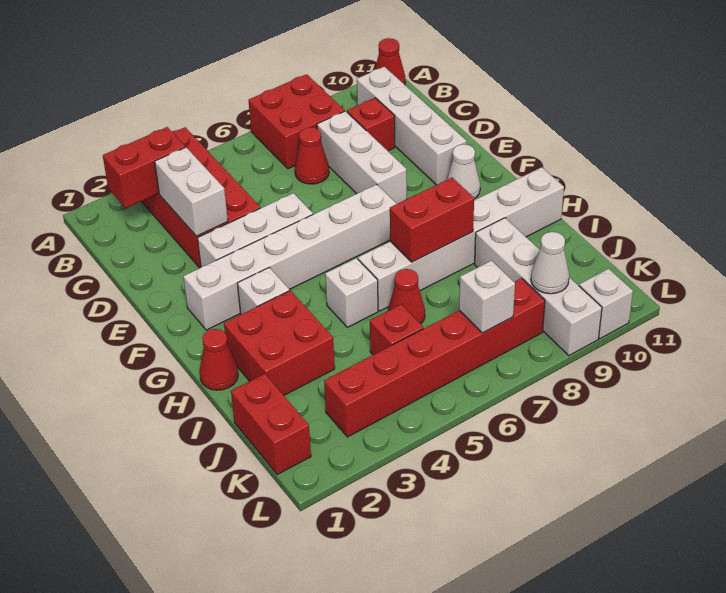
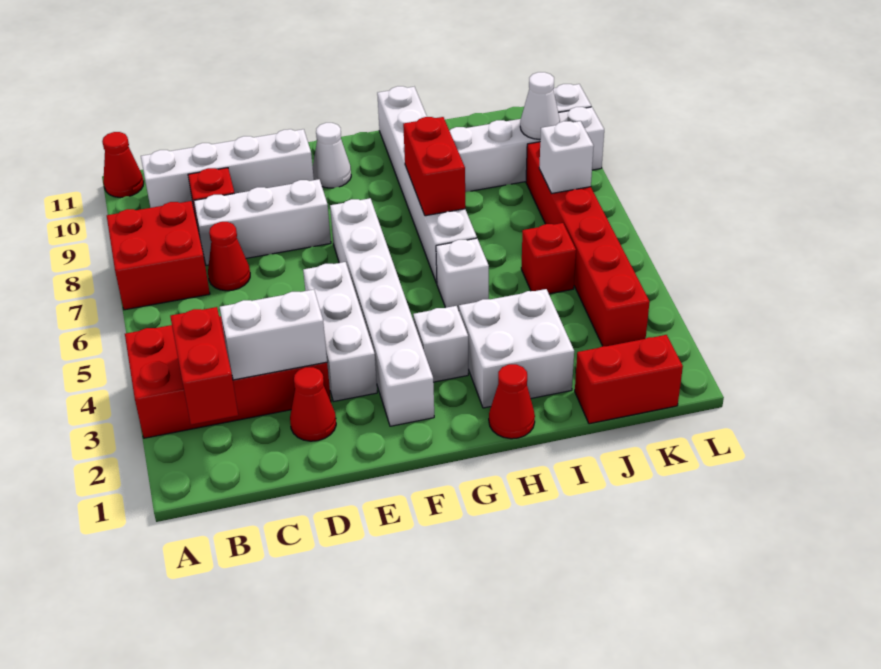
red brick H2:I3 level 1 -> white brick H2:I3 level 1
red cone I6 level 1 -> red cone D2 level 1

